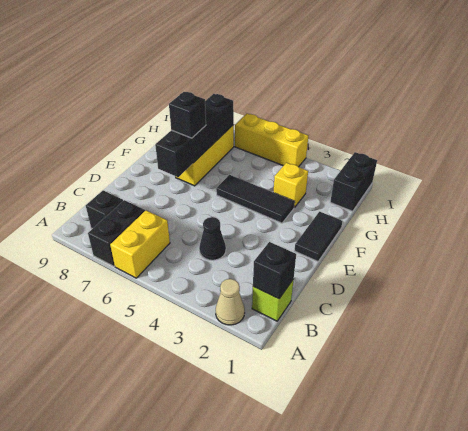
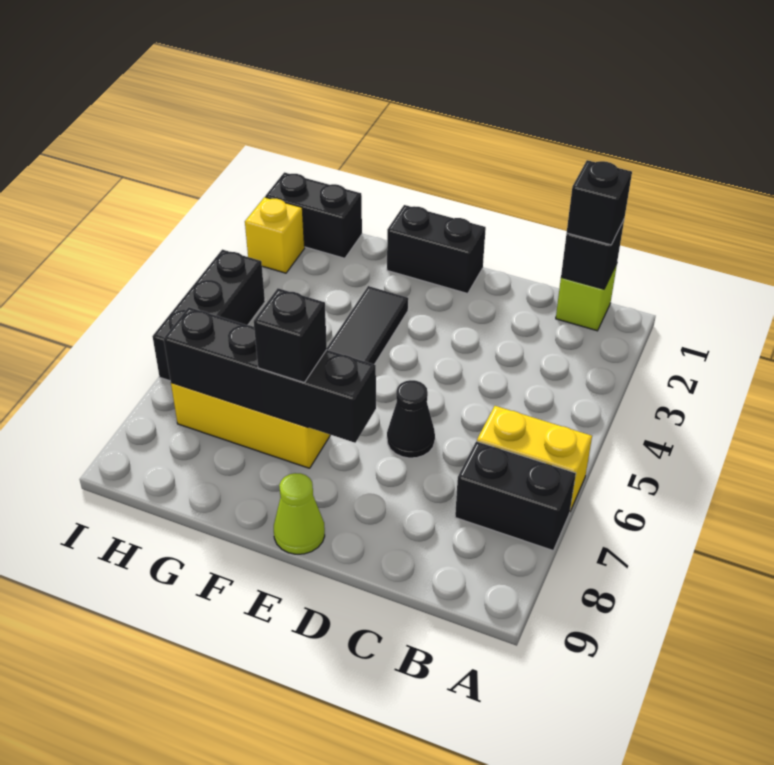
tan cone A2 level 1 -> none
black brick B8 level 1 -> black brick B1 level 3
black cone C4 level 1 -> black cone D6 level 1
black tile E1:F1 level 1 -> black brick E1:F1 level 1
none -> lime cone E9 level 1
yellow brick G3 level 1 -> yellow brick I2 level 1
yellow brick I4:I6 level 1 -> black brick I4:I6 level 1

